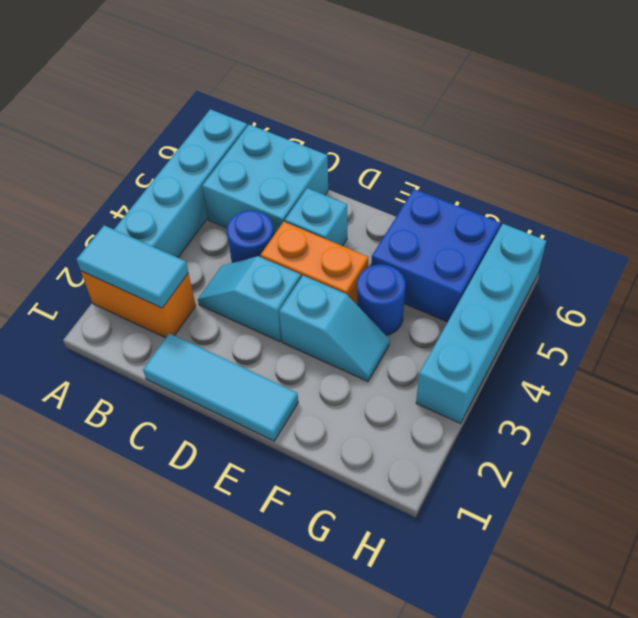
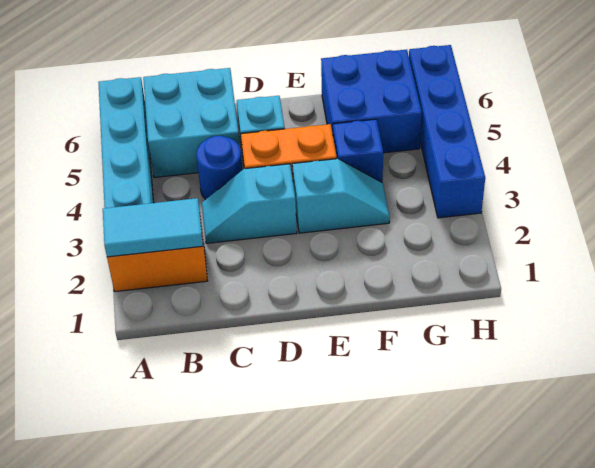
cyan tile C1:E1 level 1 -> none
blue round brick F4 level 1 -> blue brick F4 level 1
cyan brick H3:H6 level 1 -> blue brick H3:H6 level 1

